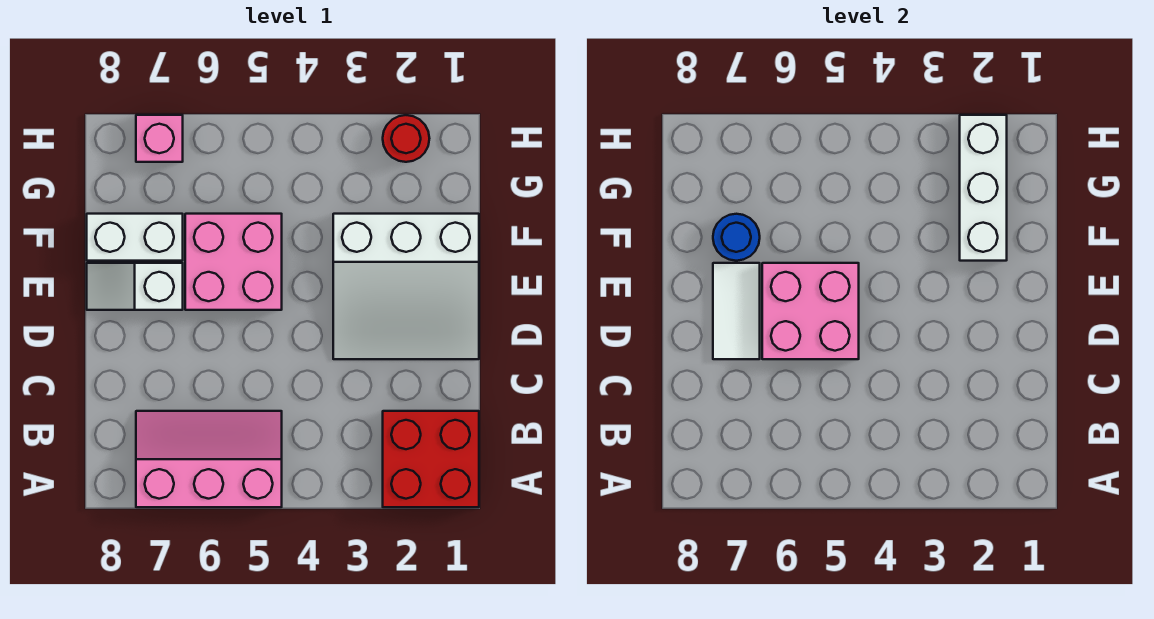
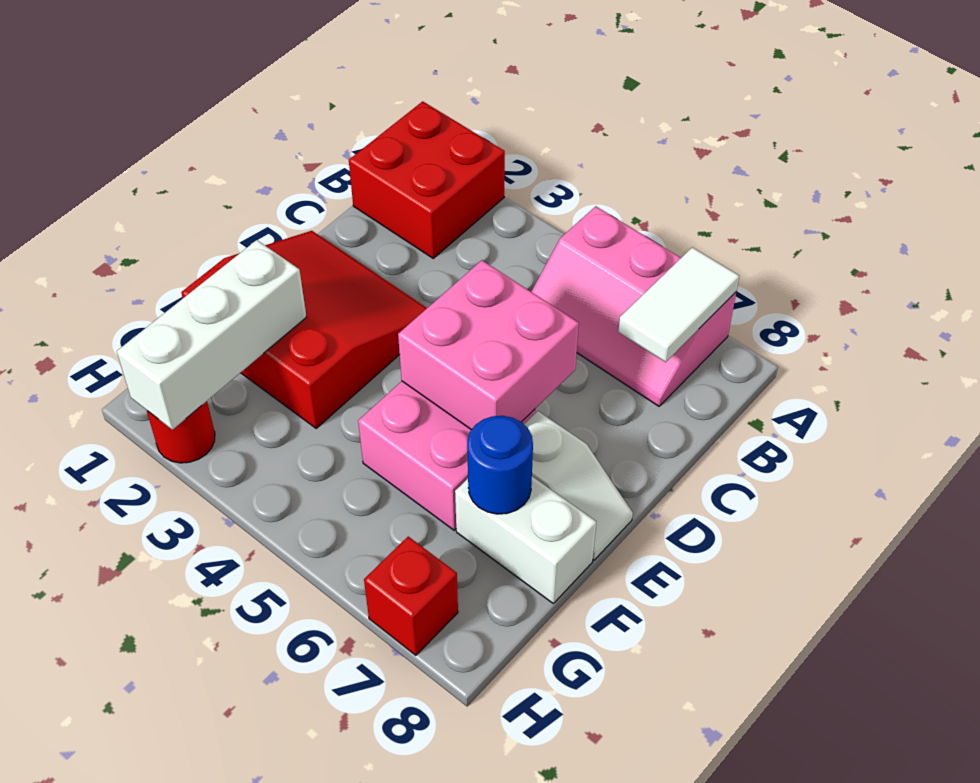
white slope D1:F3 level 1 top F -> red slope D1:F3 level 1 top F
white tile D7:E7 level 2 -> white tile A7:B7 level 2
pink brick H7 level 1 -> red brick H7 level 1

